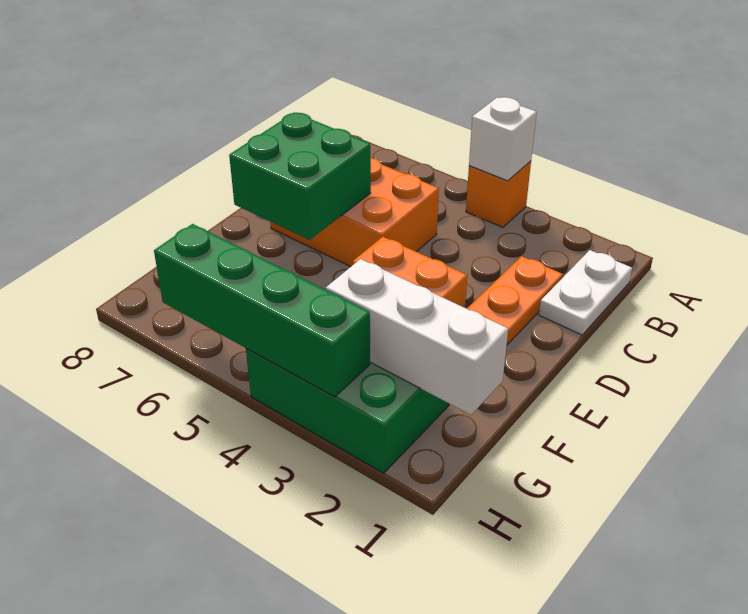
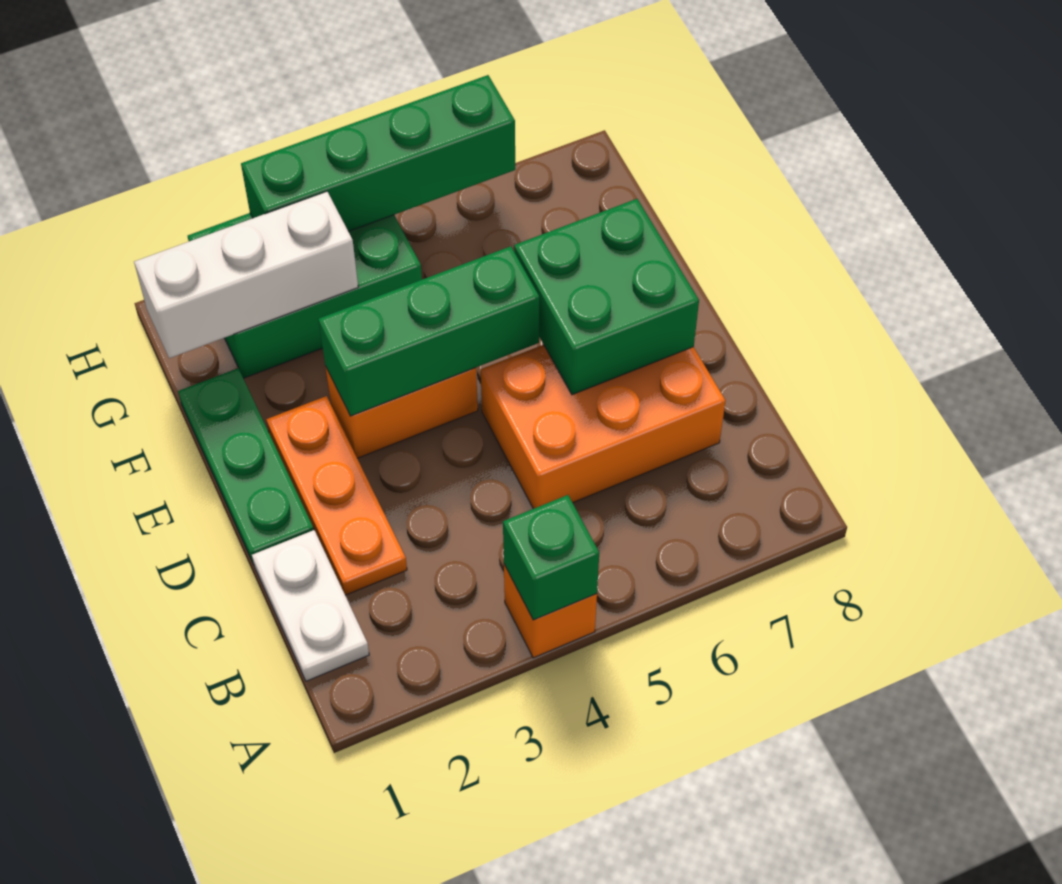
white brick A4 level 2 -> green brick A4 level 2
none -> green plate D1:F1 level 1
none -> green brick E3:E5 level 2

